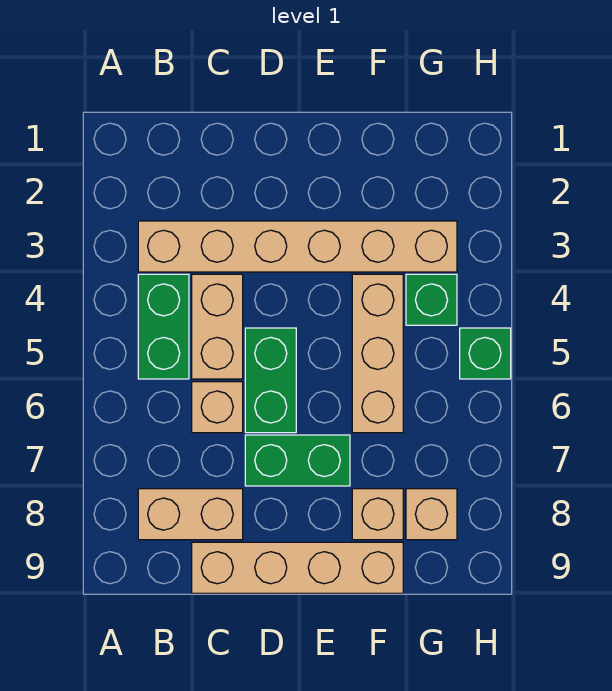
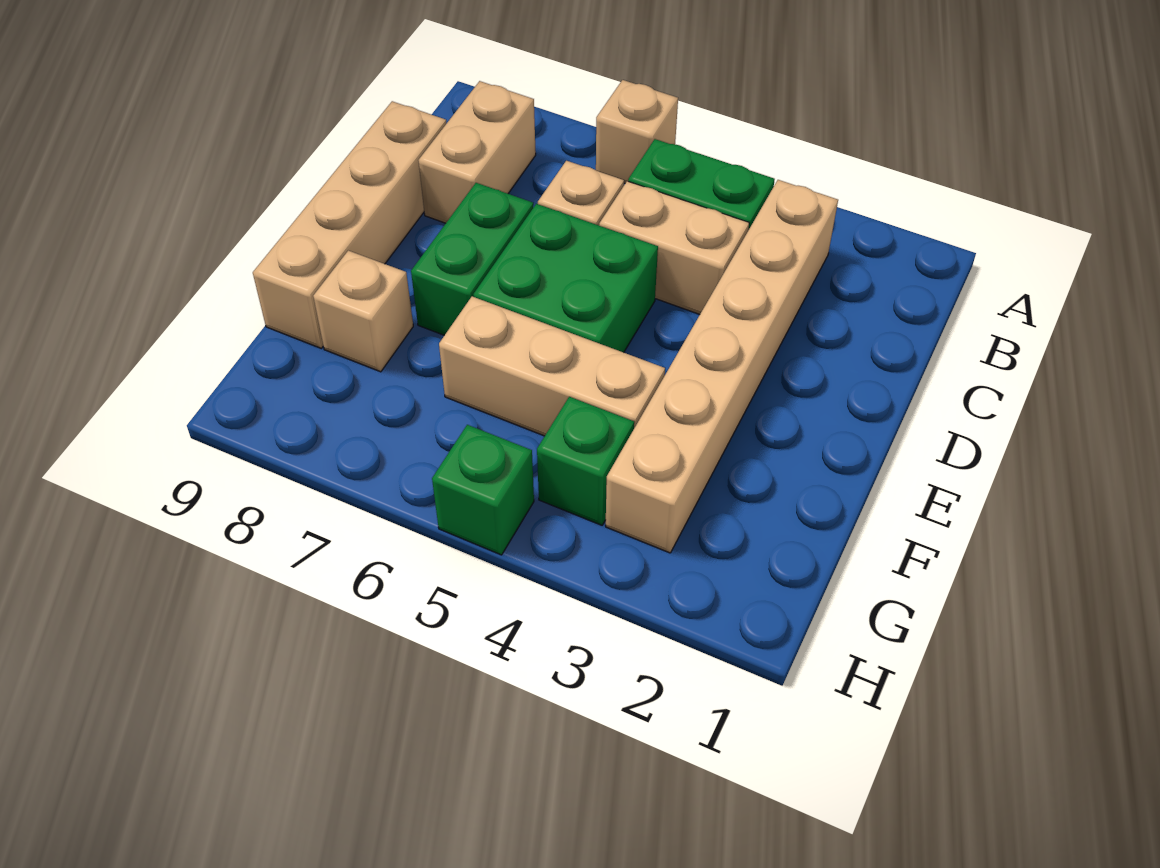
green brick D5:D6 level 1 -> green brick D5:E6 level 1
tan brick G8 level 1 -> tan brick A6 level 1

